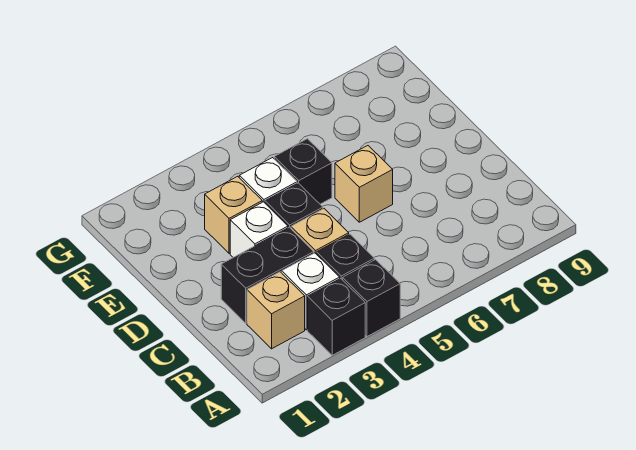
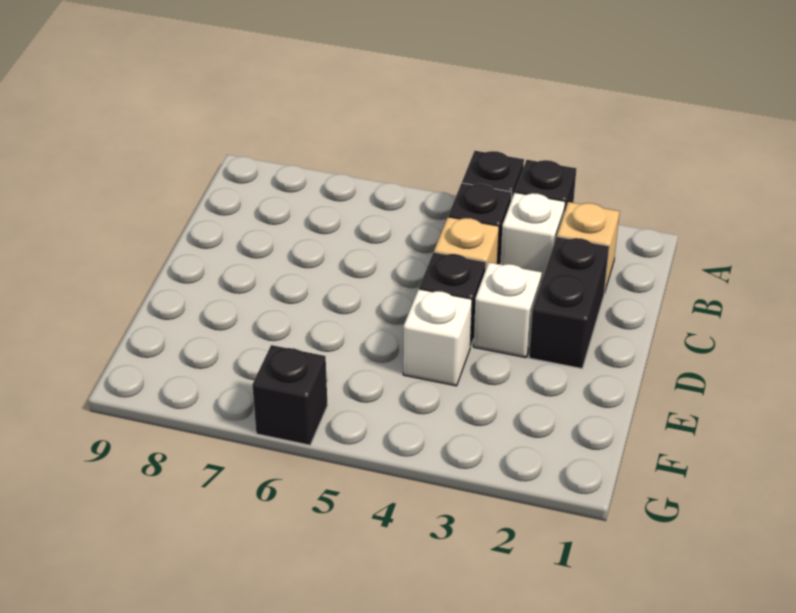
black brick C2:C3 level 1 -> black brick C2:D2 level 1
tan brick D6 level 1 -> none
tan brick E3 level 1 -> none
black brick E5 level 1 -> black brick G6 level 1

